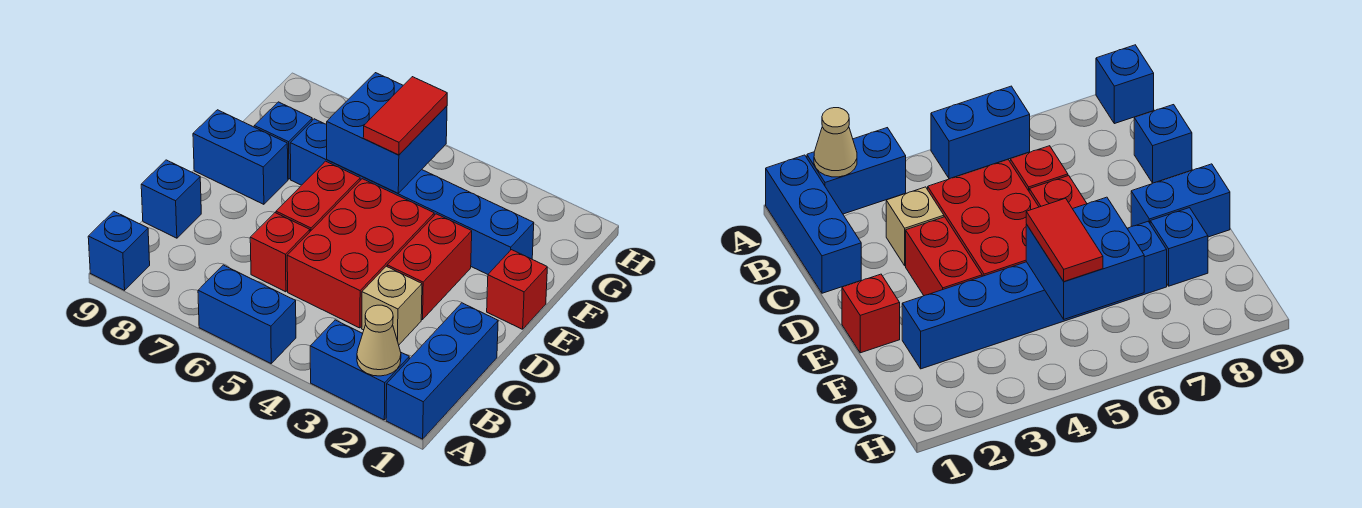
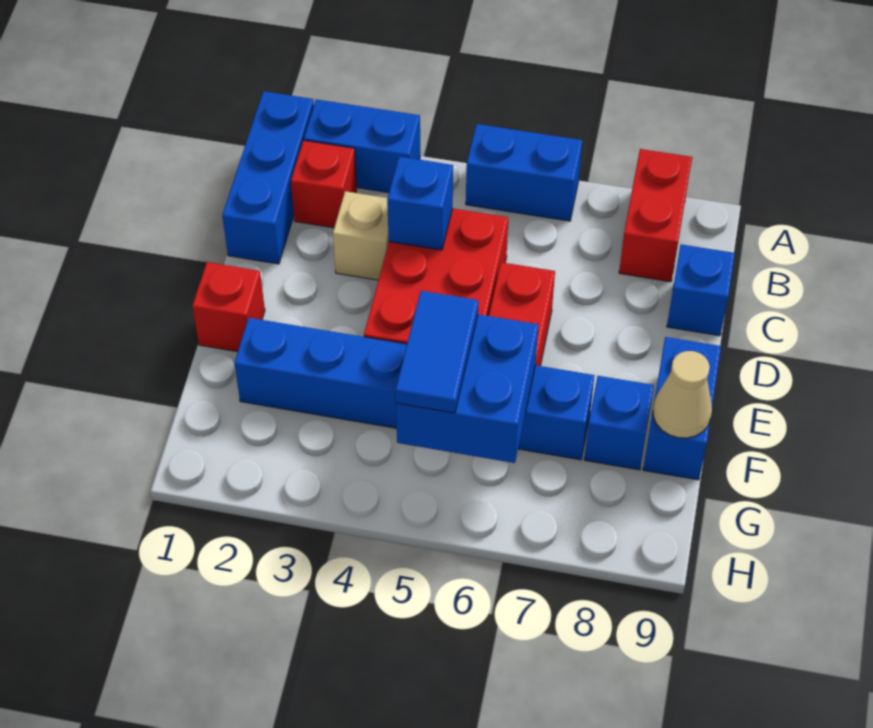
tan cone A2 level 2 -> tan cone F9 level 2
blue brick A9 level 1 -> blue brick C4 level 2
red brick C6 level 1 -> red brick B2 level 1
red brick D3:E3 level 1 -> red brick A8:B8 level 1
blue brick E8:E9 level 1 -> blue brick E9:F9 level 1
red tile F5:G5 level 3 -> blue tile F5:G5 level 3

